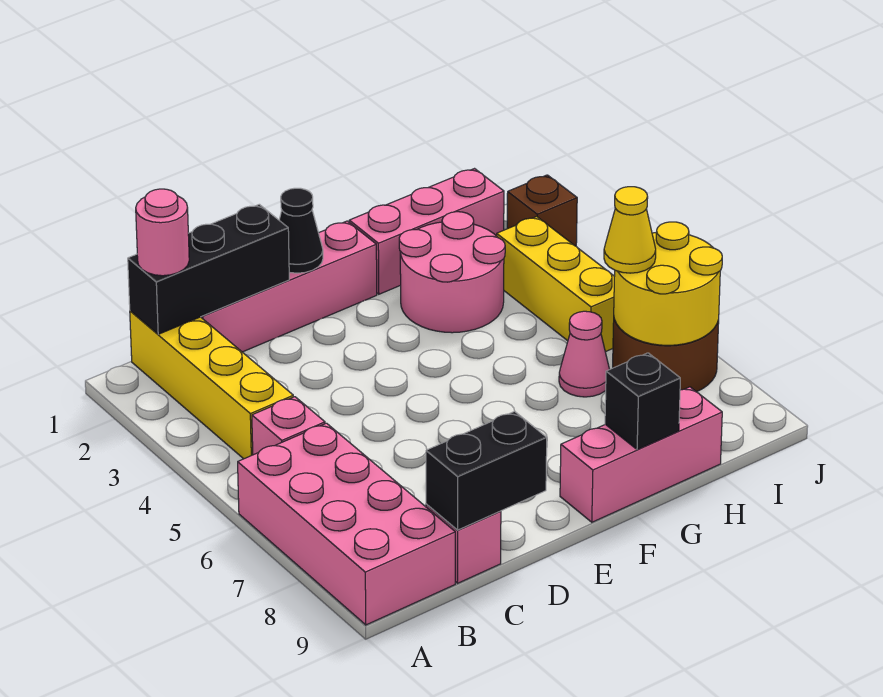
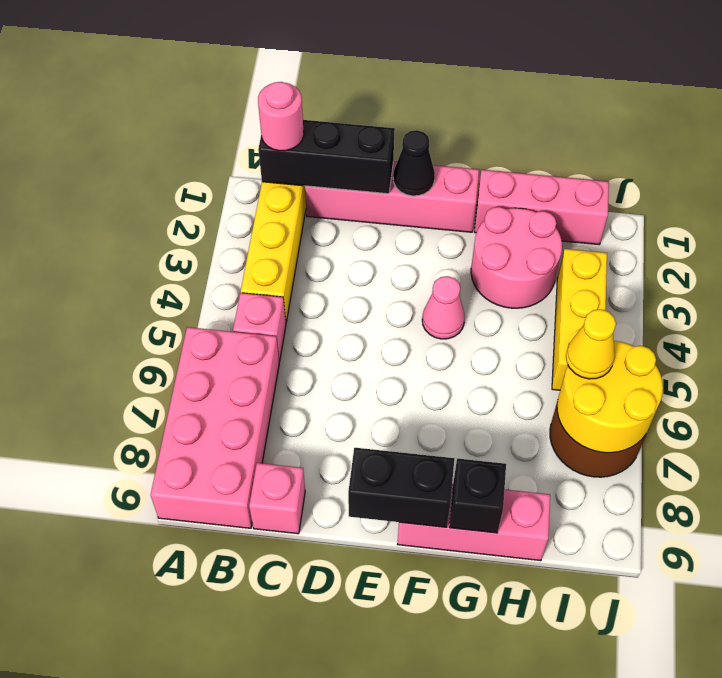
black brick C9:D9 level 2 -> black brick E9:F9 level 2
pink cone H6 level 1 -> pink cone F4 level 1
brown brick J2 level 1 -> none

